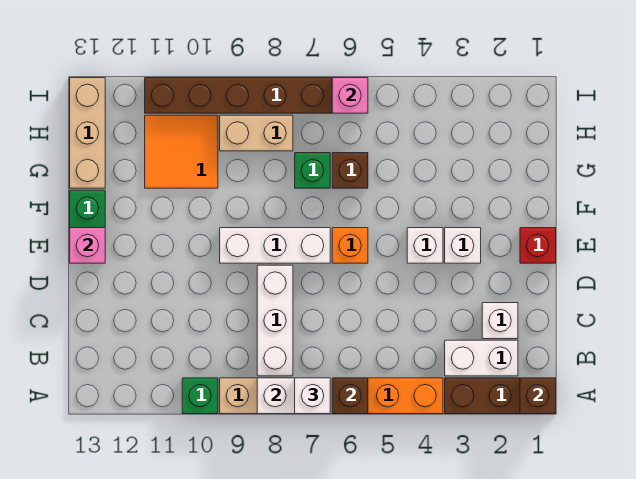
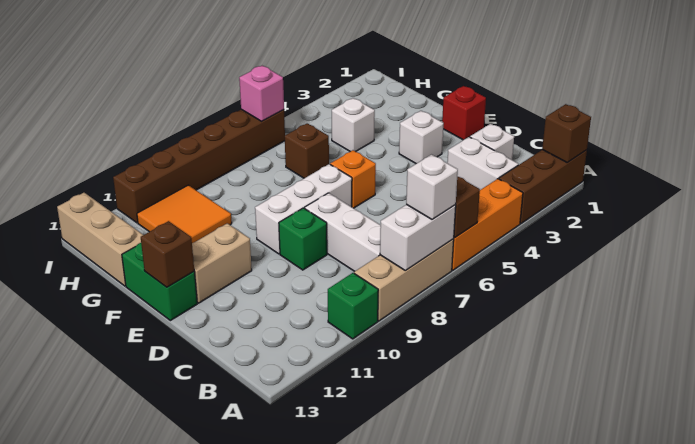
white brick B2:B3 level 1 -> white brick B3:C3 level 1
white brick E4 level 1 -> white brick G4 level 1
pink brick E13 level 2 -> brown brick E13 level 2
green brick G7 level 1 -> green brick D9 level 1
tan brick H8:H9 level 1 -> tan brick E11:E12 level 1

